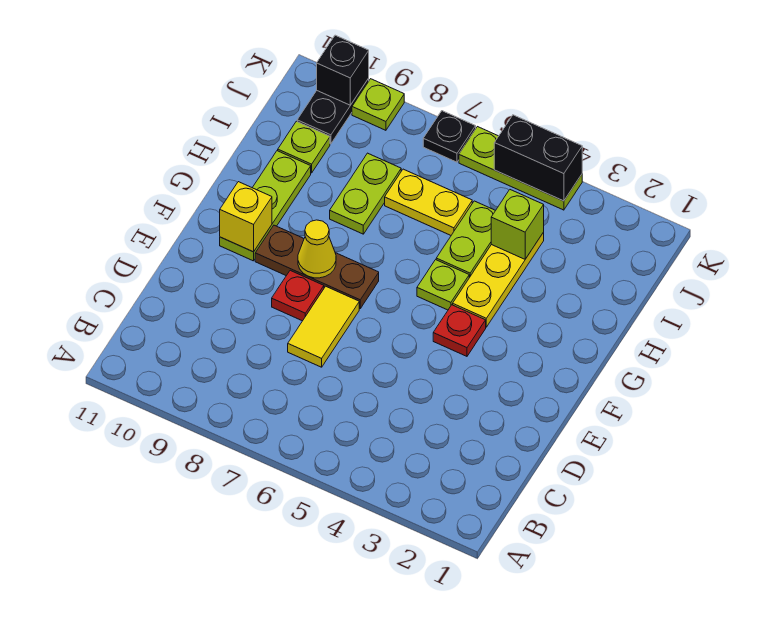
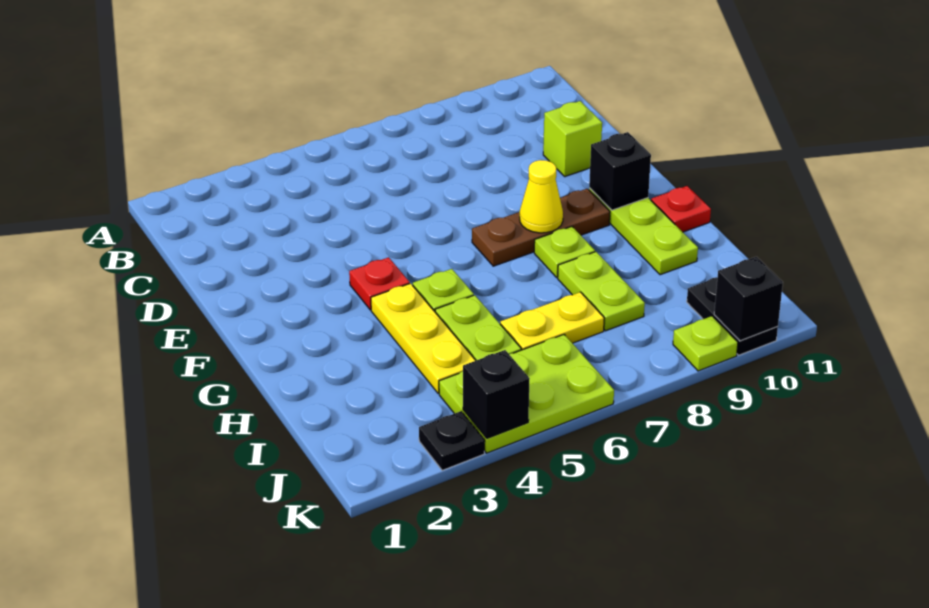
yellow tile D7:E7 level 1 -> none
red plate E8 level 1 -> red plate G11 level 1
yellow brick F10 level 2 -> black brick F10 level 2
lime brick I4 level 2 -> lime brick D10 level 1
lime plate I10 level 1 -> lime plate G8 level 1
lime plate K4:K6 level 1 -> lime plate J4:K6 level 1
black brick K4:K5 level 2 -> black brick K4 level 2
black plate K7 level 1 -> black plate K3 level 1

